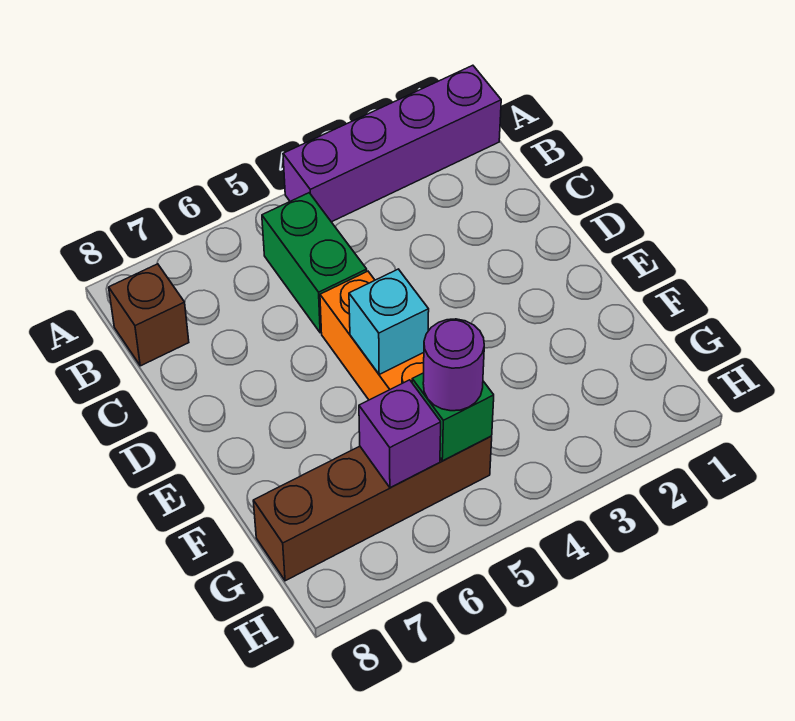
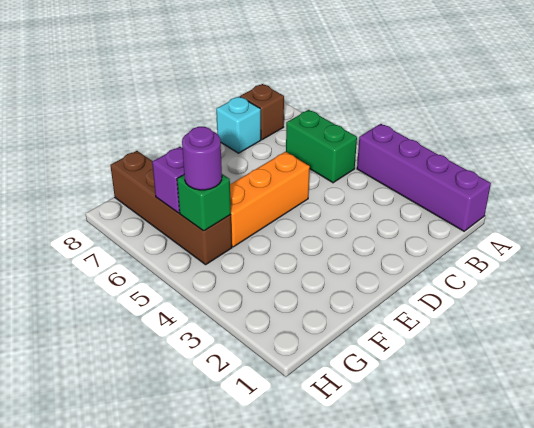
green brick B5:C5 level 1 -> green brick B5:B6 level 1
cyan brick E5 level 2 -> cyan brick C8 level 1

